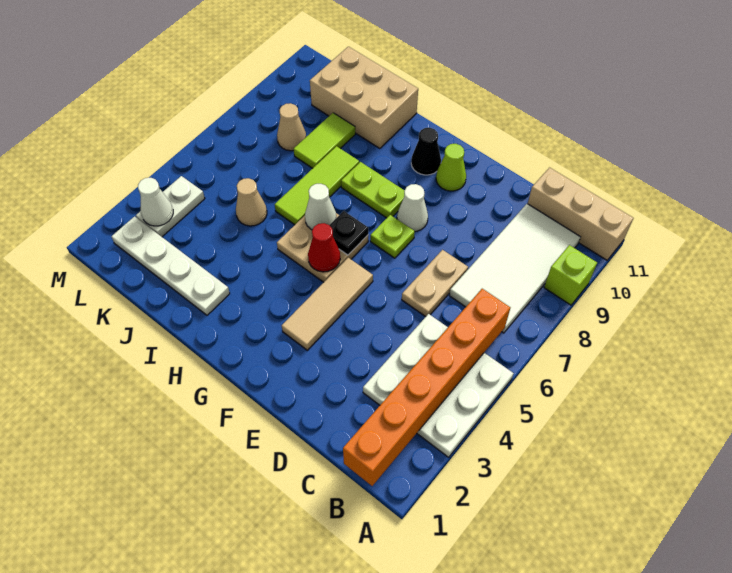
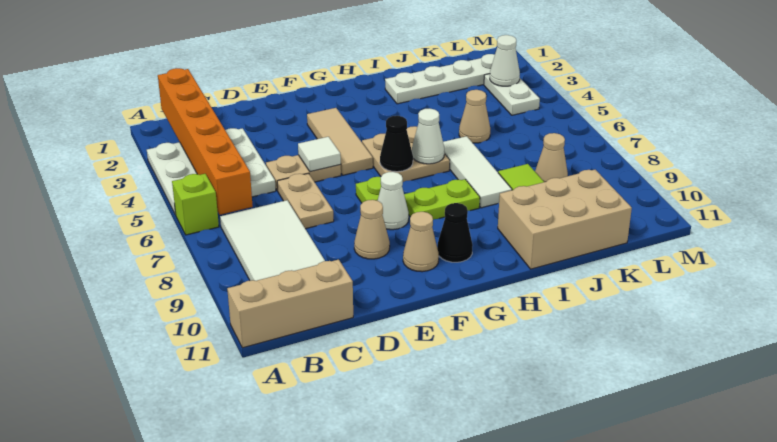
lime brick A9 level 1 -> lime brick A6 level 1
none -> tan plate D5:E5 level 1
none -> white tile E5 level 2
none -> tan cone E9 level 1
lime cone F10 level 1 -> tan cone F10 level 1
red cone G5 level 2 -> none
black plate G6 level 2 -> black cone G6 level 2
lime tile I6:I8 level 1 -> white tile I6:I8 level 1

